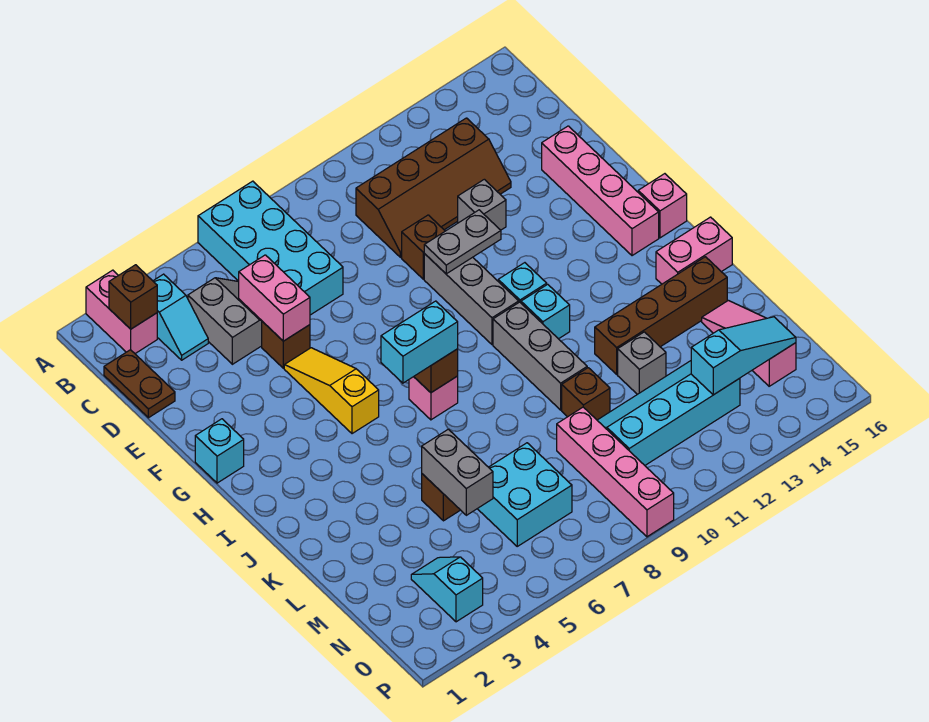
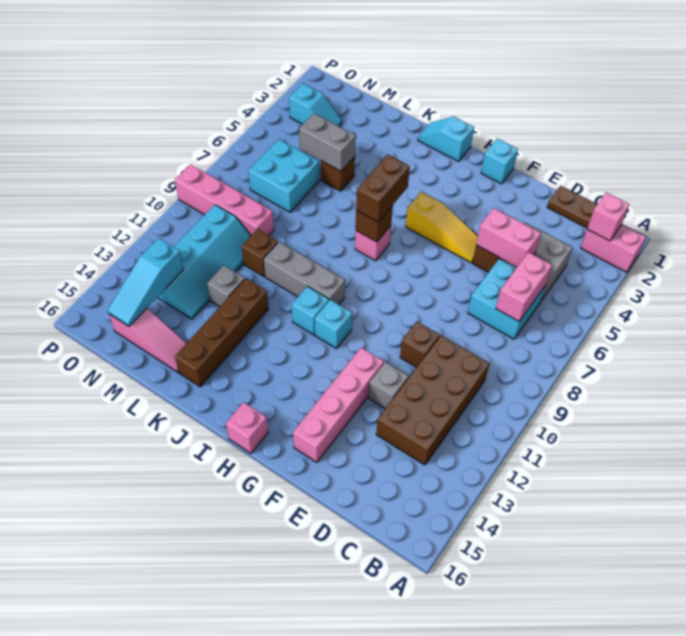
cyan brick A6:D7 level 1 -> cyan brick C6:D7 level 1
brown brick B2 level 2 -> pink brick B2 level 2
cyan slope B3:C3 level 1 top B -> cyan slope I1:J1 level 1 top I
brown slope C10:D13 level 1 top C -> brown brick C10:D13 level 1
pink brick E15:H15 level 1 -> pink brick F12:F15 level 1
grey brick F10:H10 level 1 -> none
grey plate F10:F11 level 2 -> none
cyan brick I6:I7 level 3 -> brown brick I6:I7 level 3
pink brick J15:J16 level 1 -> pink brick C6:C7 level 2

